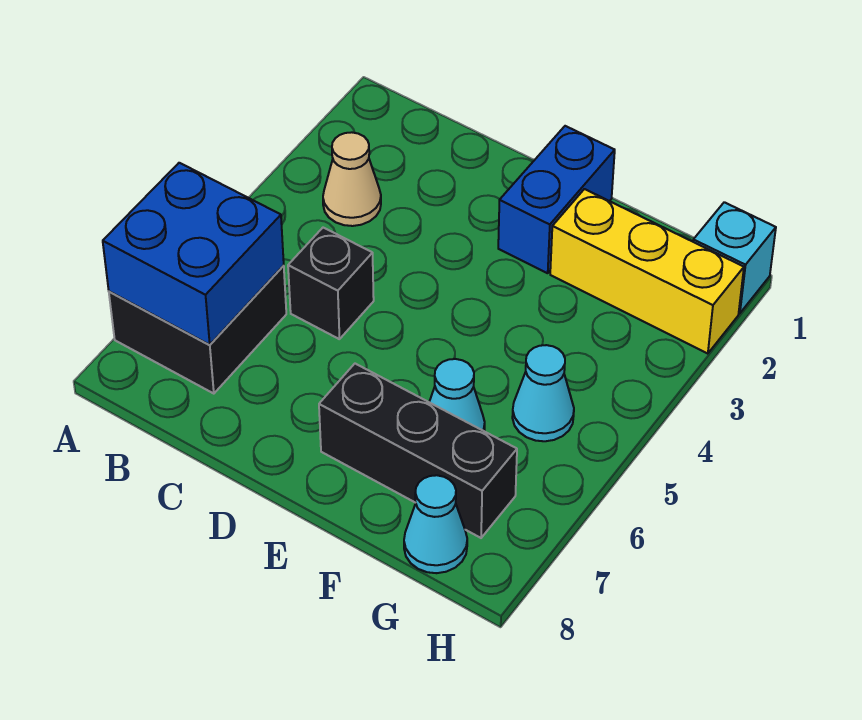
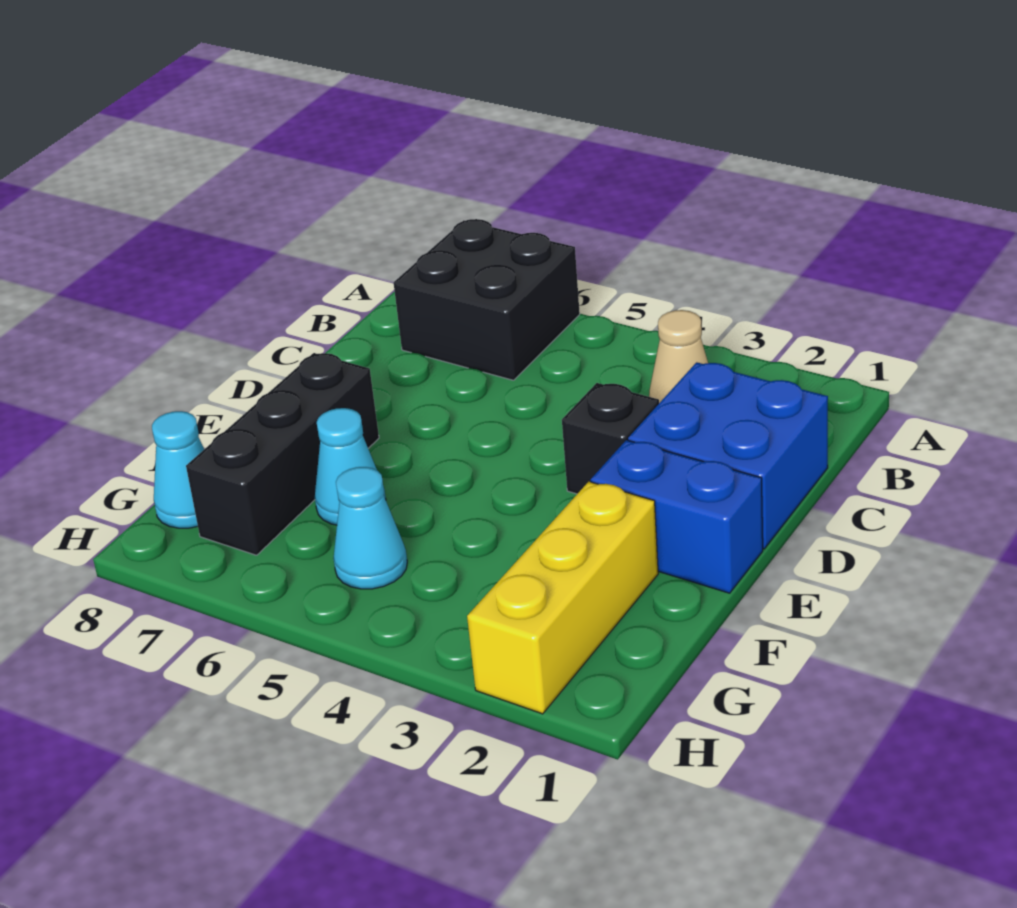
blue brick A6:B7 level 2 -> blue brick C1:D2 level 1
black brick C5 level 1 -> black brick D3 level 1
cyan brick H1 level 1 -> none

